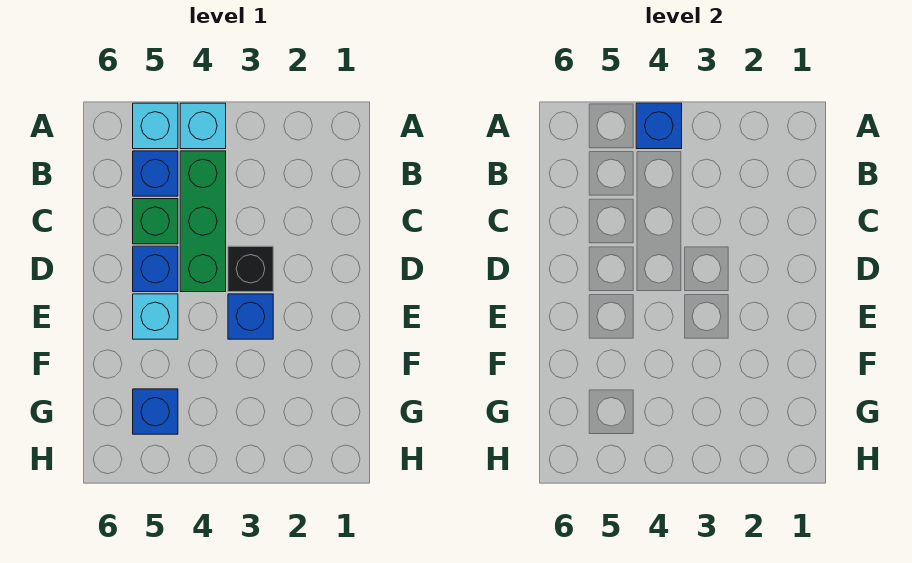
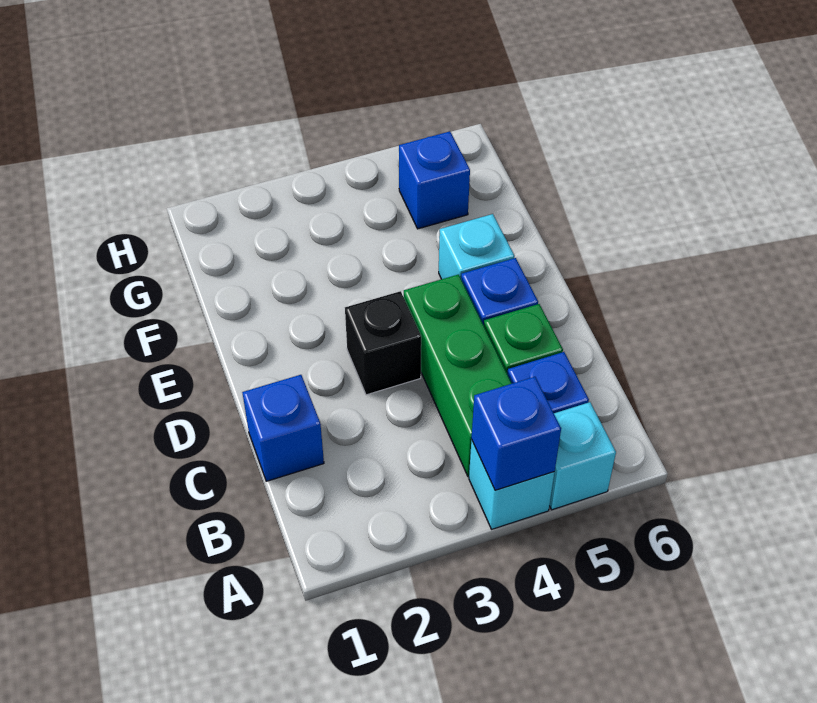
blue brick E3 level 1 -> blue brick C1 level 1

